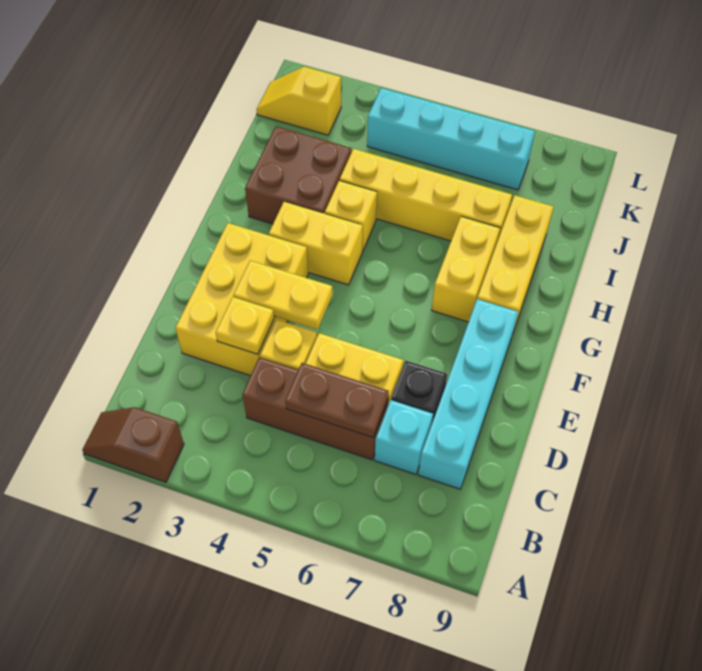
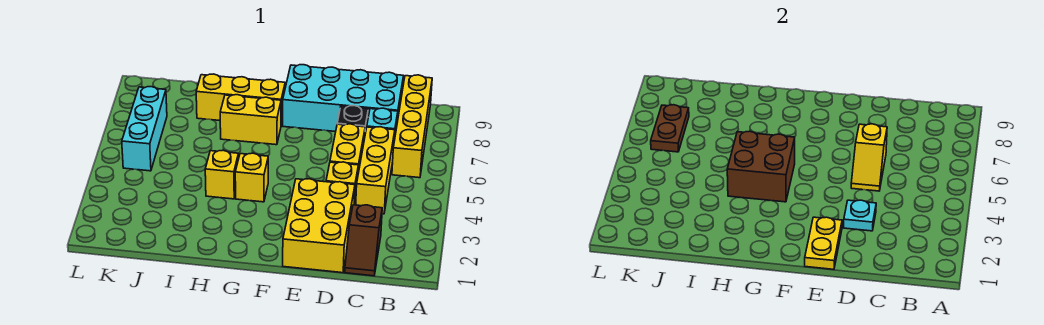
brown slope A1:A2 level 1 top 2 -> brown slope C1:C2 level 1 top 2
brown brick C4:C6 level 1 -> yellow brick C4:C6 level 1
brown plate C5:C6 level 2 -> brown plate K6:K7 level 2
cyan brick C8:F8 level 1 -> cyan brick C8:F9 level 1
yellow brick D2:F3 level 1 -> yellow brick D1:E3 level 1
yellow plate D3 level 2 -> cyan plate D3 level 2
yellow plate E3:E4 level 2 -> yellow plate E1:E2 level 2
yellow brick G3:G4 level 1 -> yellow brick G4 level 1
brown brick H2:I3 level 1 -> brown brick G4:H5 level 2
yellow brick I4:I7 level 1 -> yellow brick B6:B9 level 1
yellow slope K1:K2 level 1 top 2 -> yellow slope D5:D6 level 2 top 6
cyan brick K4:K7 level 1 -> cyan brick K5:K7 level 1

